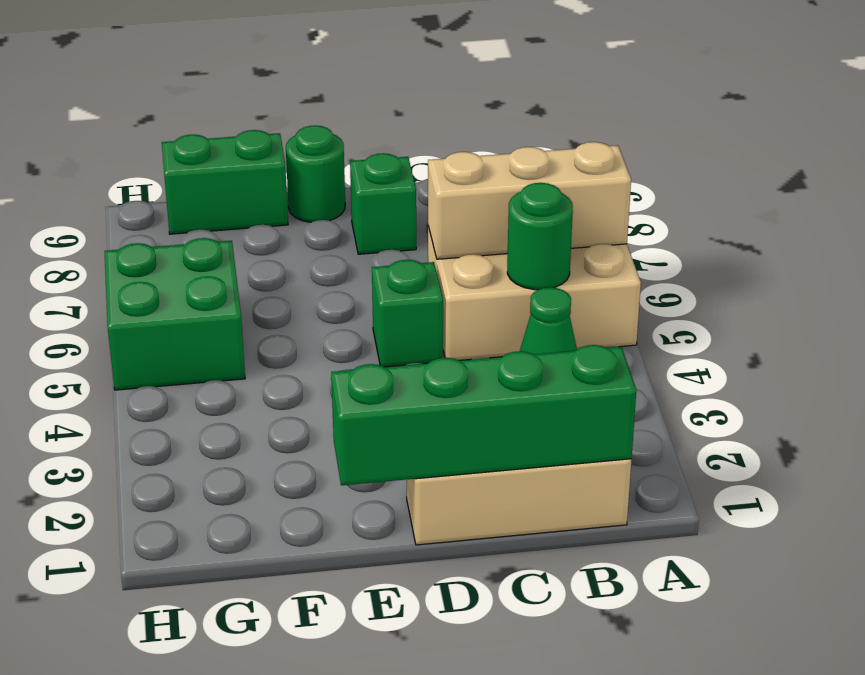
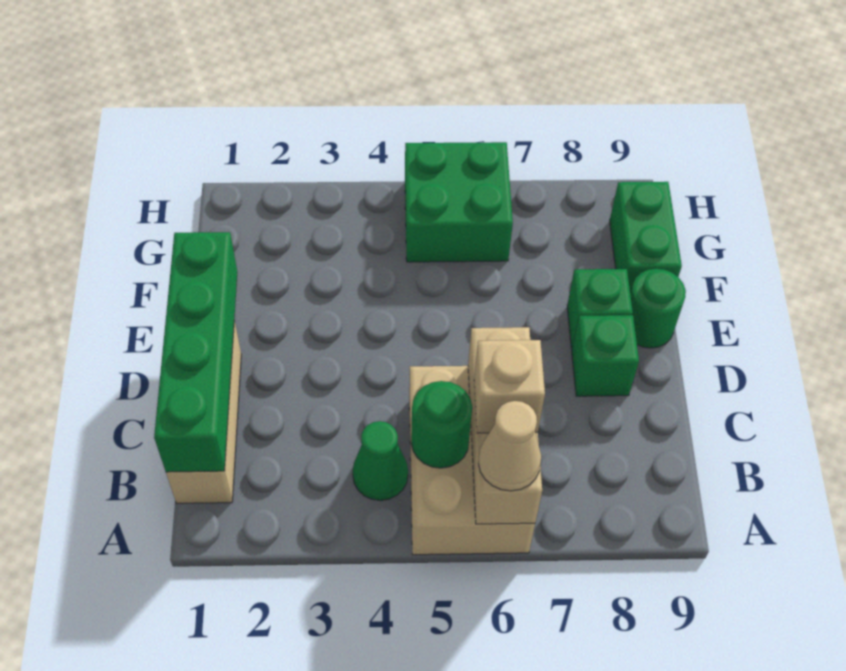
none -> tan cone A6 level 3
none -> tan brick B6 level 3
green brick D5 level 1 -> green brick E8 level 1

